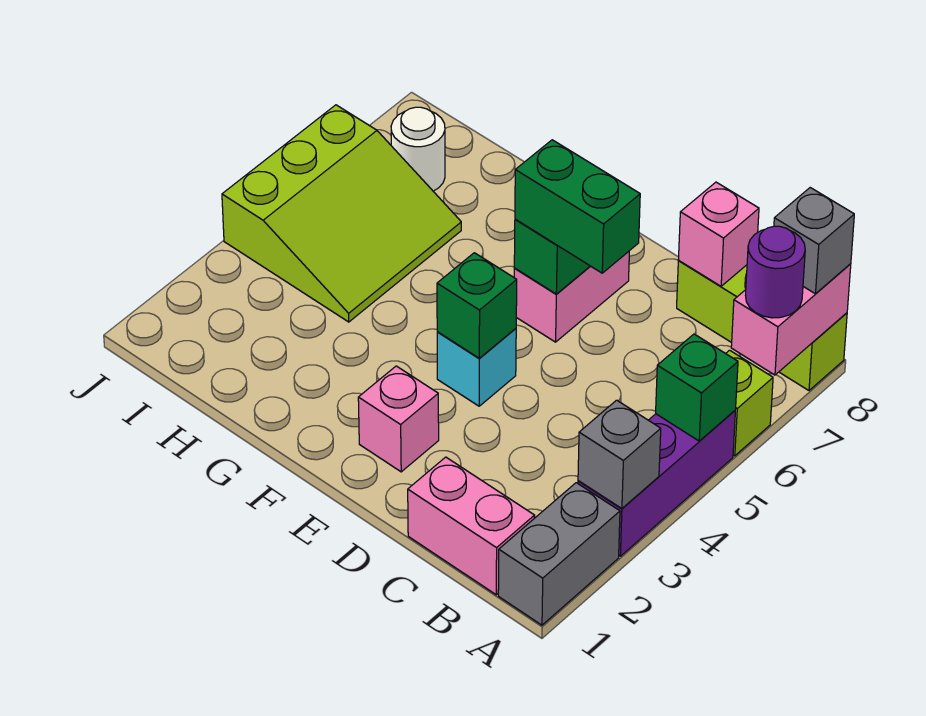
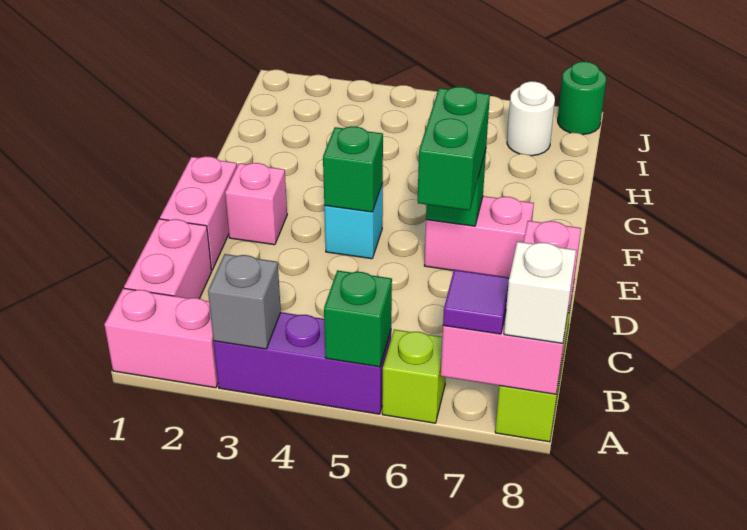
grey brick A1:A2 level 1 -> pink brick A1:A2 level 1
purple round brick A7 level 3 -> purple tile A7 level 3
grey brick A8 level 3 -> white brick A8 level 3
none -> pink brick D1:E1 level 1
lime slope H4:J6 level 1 top J -> none
none -> green round brick J8 level 1

